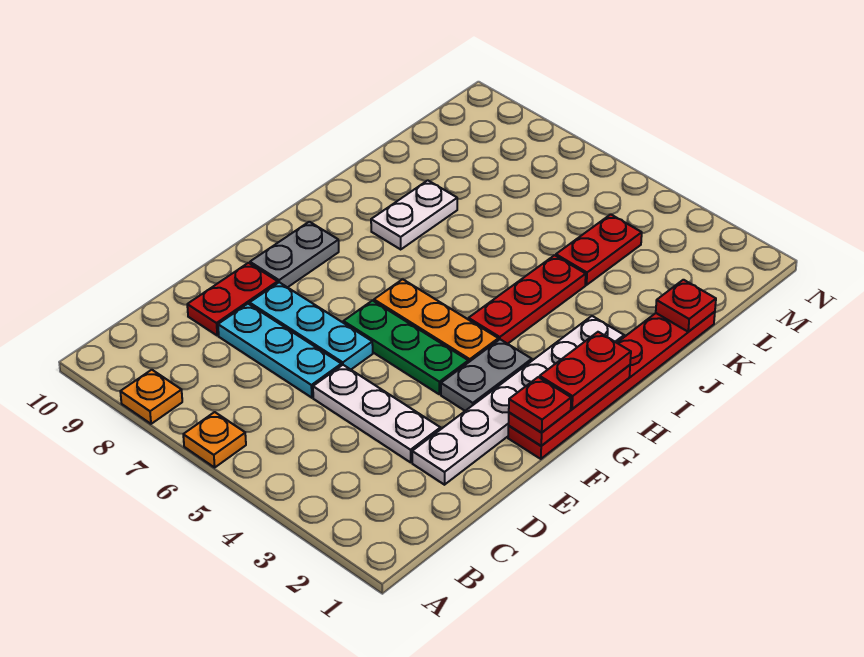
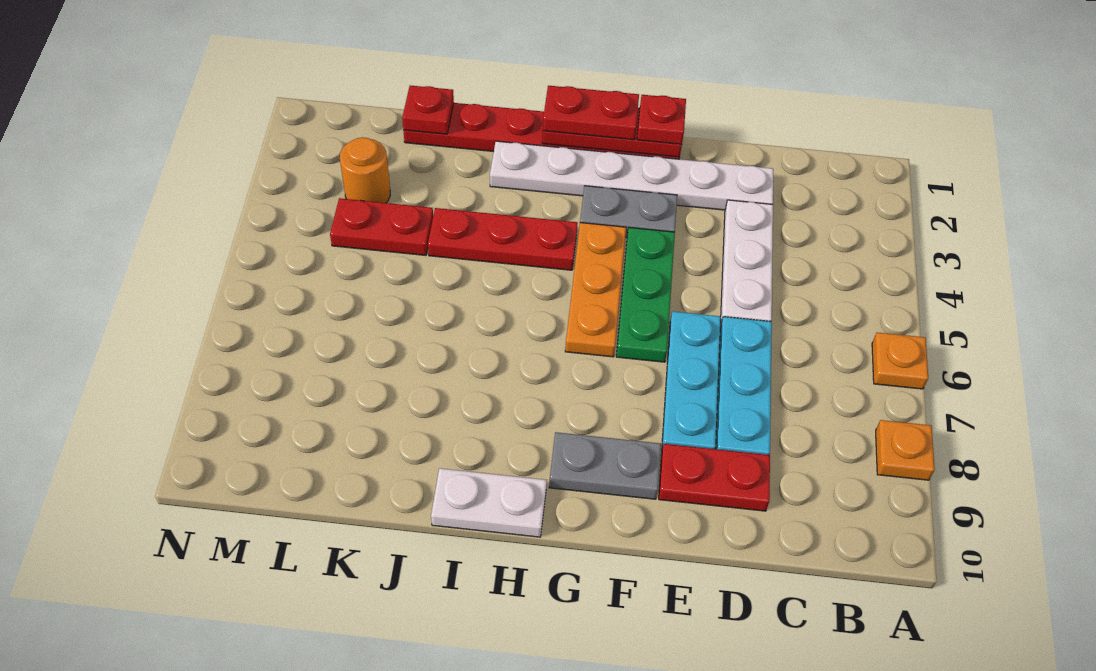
white plate I8:J8 level 1 -> white plate H10:I10 level 1
none -> orange round brick L3 level 1

